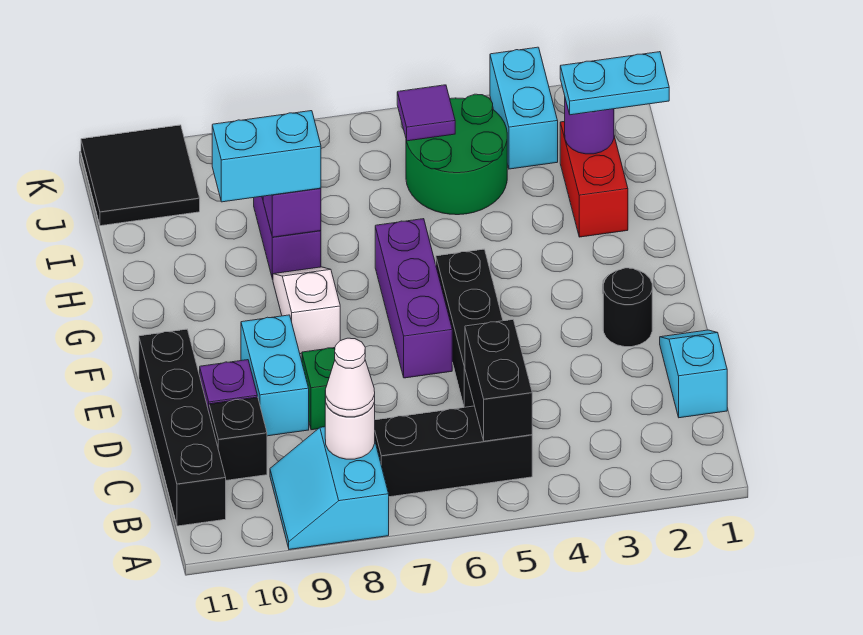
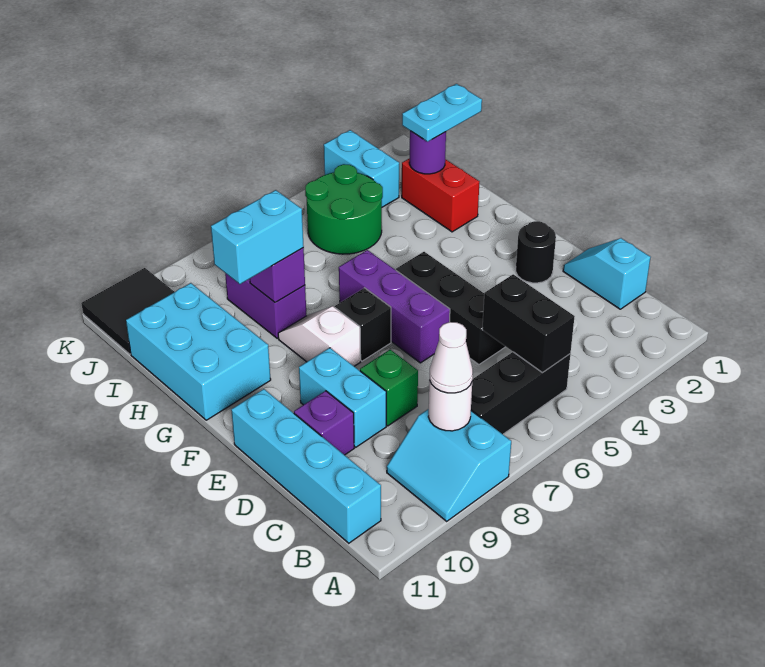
black brick B11:E11 level 1 -> cyan brick B11:E11 level 1
black brick C10 level 1 -> black brick F7 level 1
none -> cyan brick G10:I11 level 1
purple tile J5 level 2 -> none

